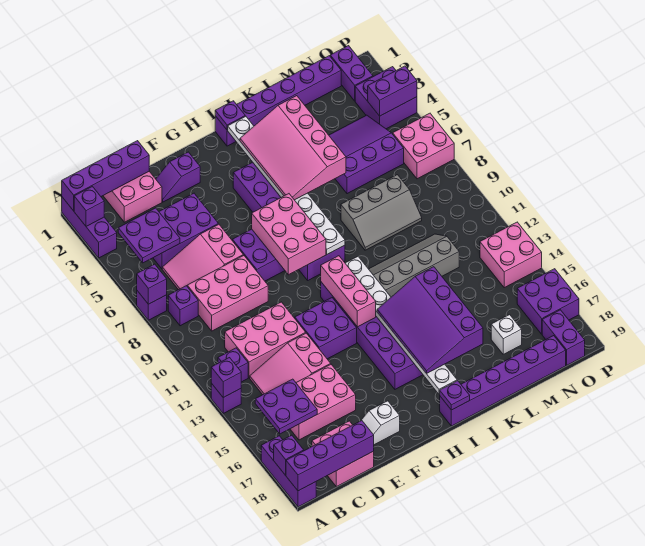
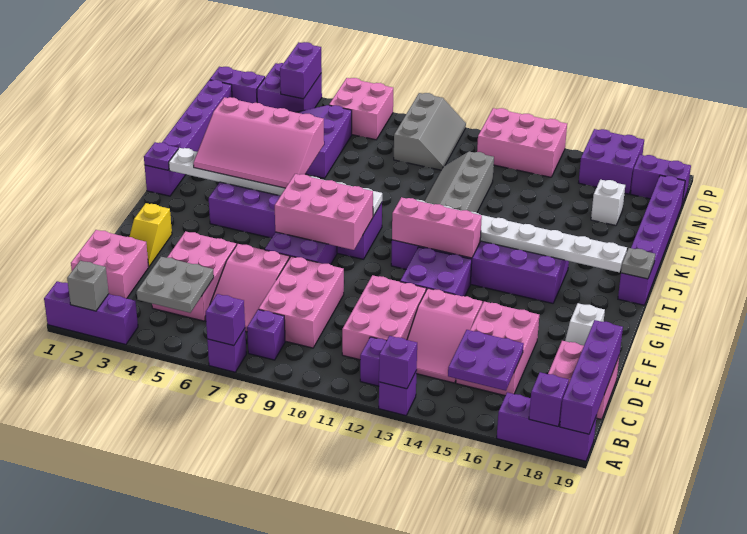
purple brick A1:D1 level 2 -> none
purple brick A2 level 2 -> grey brick A2 level 2
purple plate B4:C5 level 2 -> grey plate B4:C5 level 2
purple brick C4:E5 level 1 -> pink brick C4:E5 level 1
purple slope E2:F2 level 1 top F -> yellow slope E2:F2 level 1 top F
purple slope I14:K17 level 3 top K -> none
purple plate I19 level 2 -> grey plate I19 level 2
grey slope K8:M9 level 1 top 8 -> grey slope N9:P10 level 1 top 9
pink brick O13:P14 level 1 -> pink brick O12:P14 level 1

